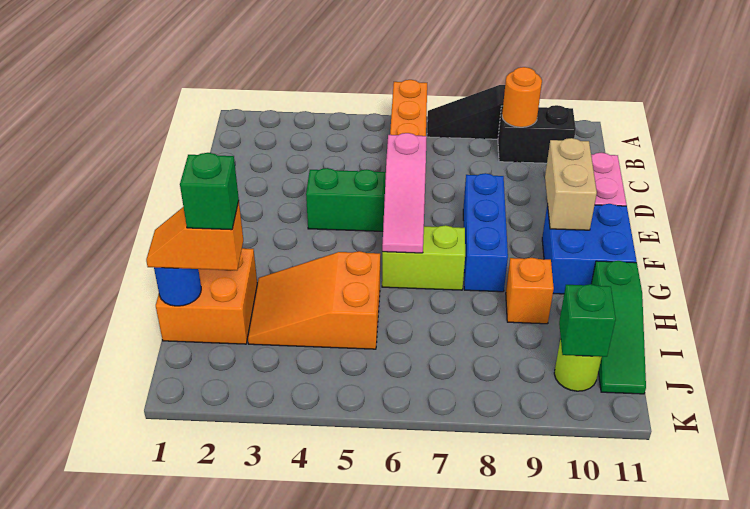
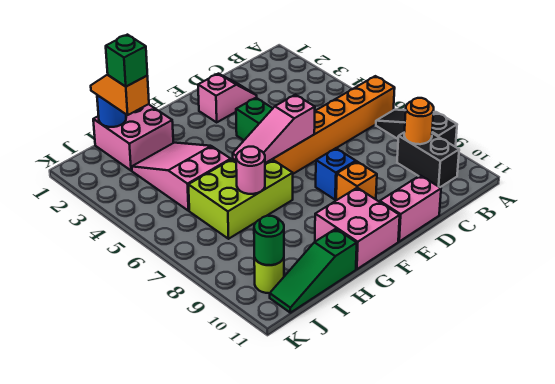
none -> pink slope D2:E2 level 1 top E
blue brick E8:G8 level 1 -> blue brick E8 level 1
tan brick E10:F10 level 2 -> none
blue brick F10:G11 level 1 -> pink brick F10:G11 level 1
lime brick G6:G7 level 1 -> lime brick G6:I7 level 1
orange brick H1:I2 level 1 -> pink brick H1:I2 level 1
orange slope H3:I5 level 1 top 5 -> pink slope H3:I5 level 1 top 5
none -> pink round brick H7 level 2
orange brick H9 level 1 -> orange brick E9 level 1
green brick J10 level 2 -> green round brick J10 level 2

